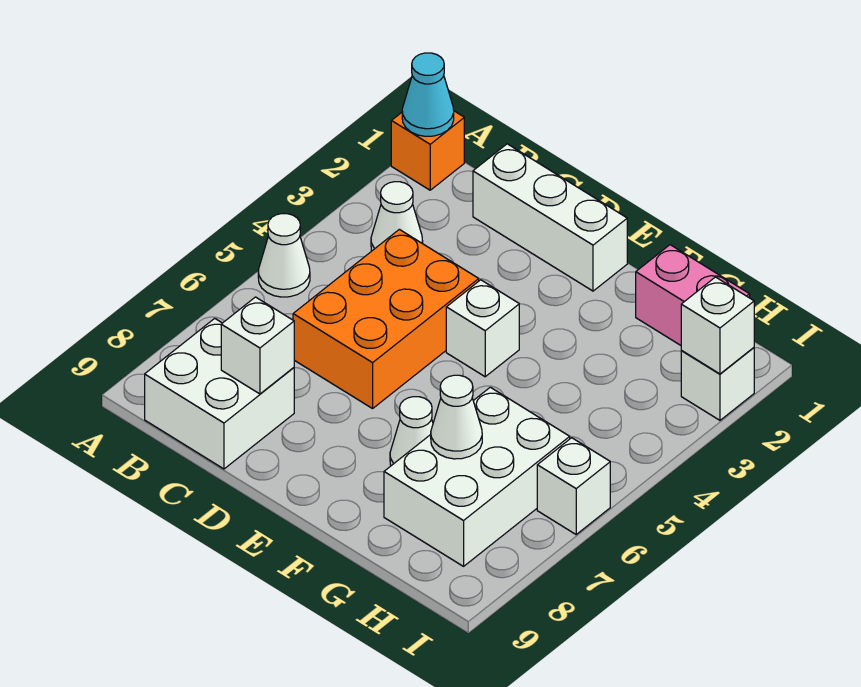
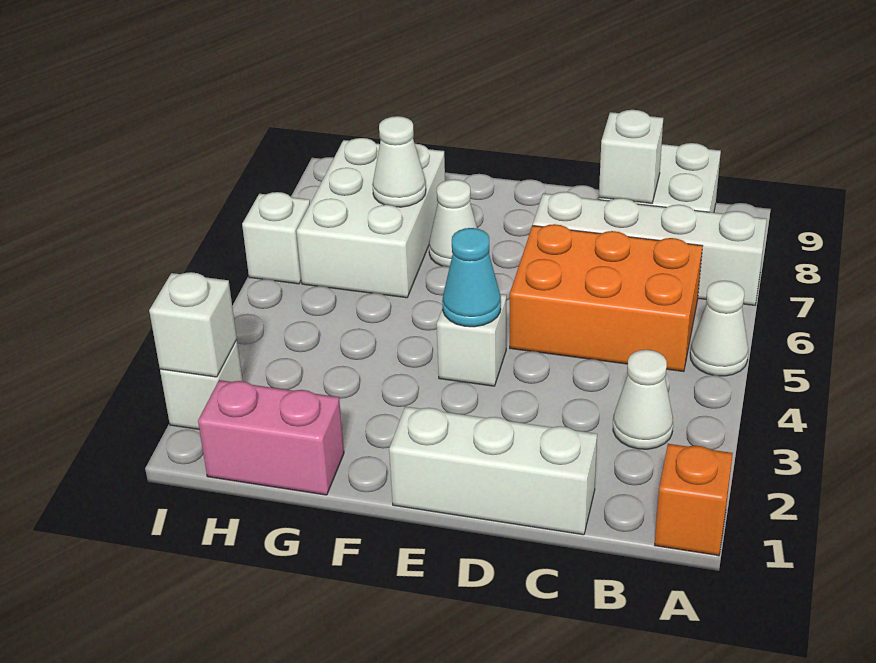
cyan cone A1 level 2 -> cyan cone E4 level 2
none -> white brick A7:D7 level 1
orange brick C4:D6 level 1 -> orange brick B5:D6 level 1

